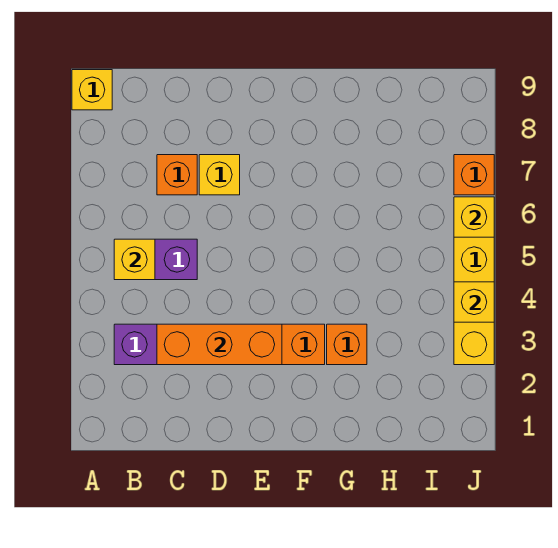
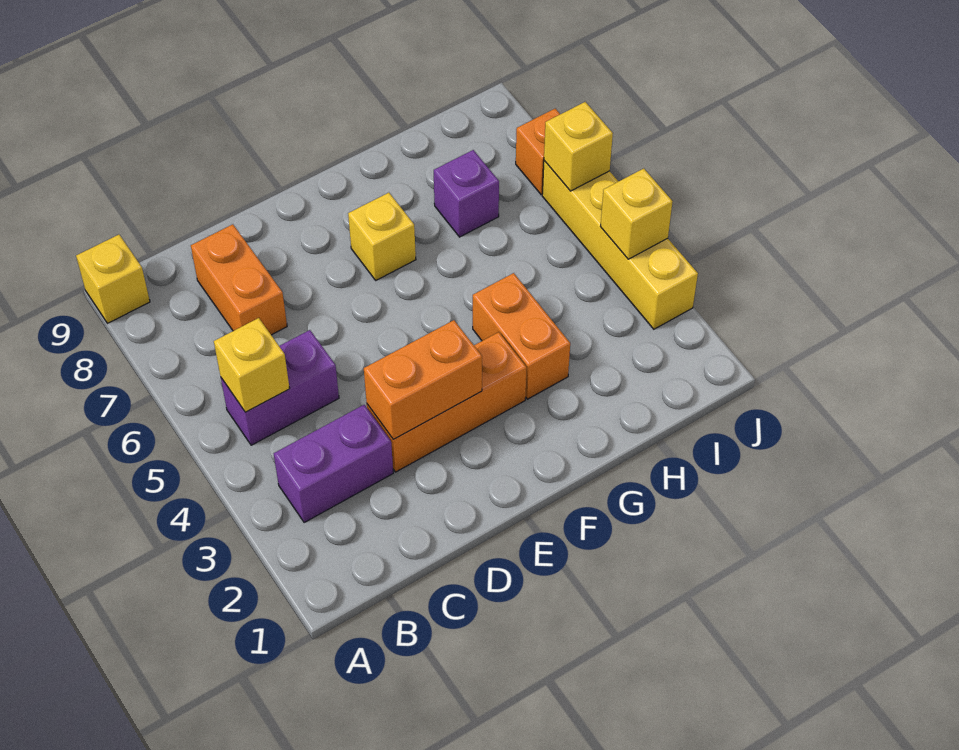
orange brick C3:E3 level 2 -> orange brick D3:E3 level 2
orange brick C7 level 1 -> orange brick C7:C8 level 1
yellow brick D7 level 1 -> yellow brick F7 level 1
orange brick G3 level 1 -> orange brick G3:G4 level 1
none -> purple brick H7 level 1

